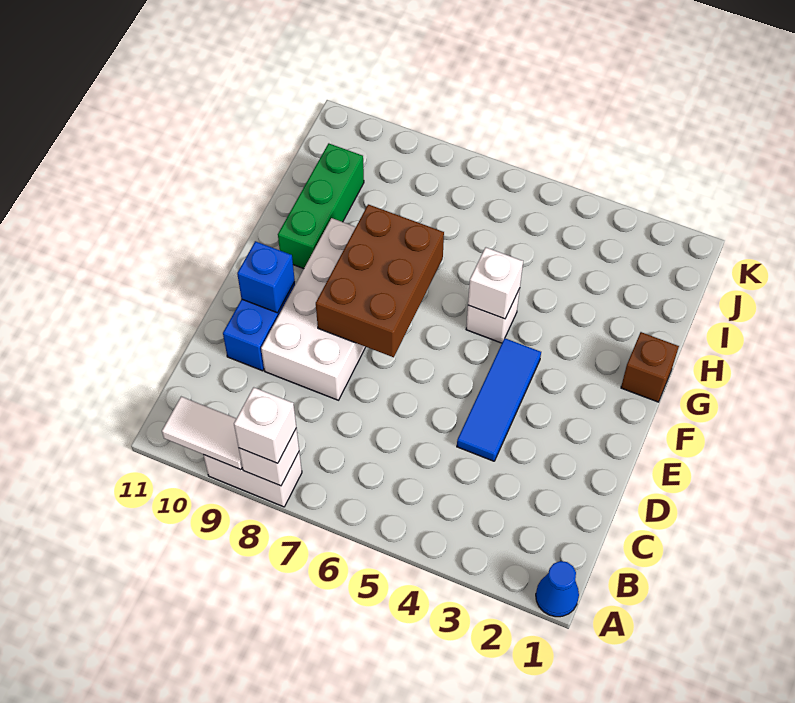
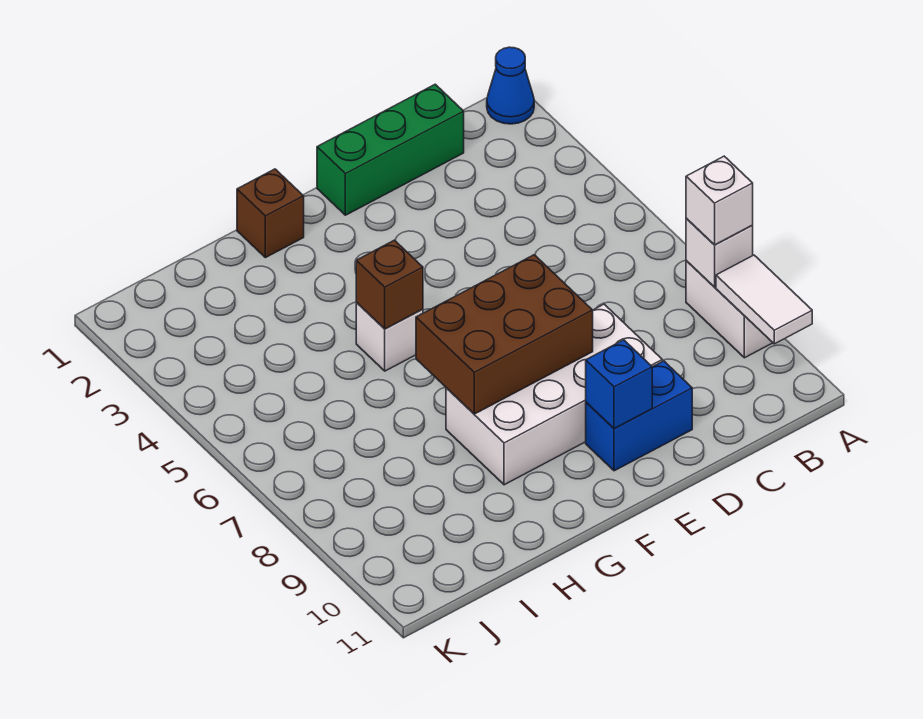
blue tile D4:F4 level 1 -> none
white brick G5 level 2 -> brown brick G5 level 2
green brick G10:I10 level 1 -> green brick C1:E1 level 1

